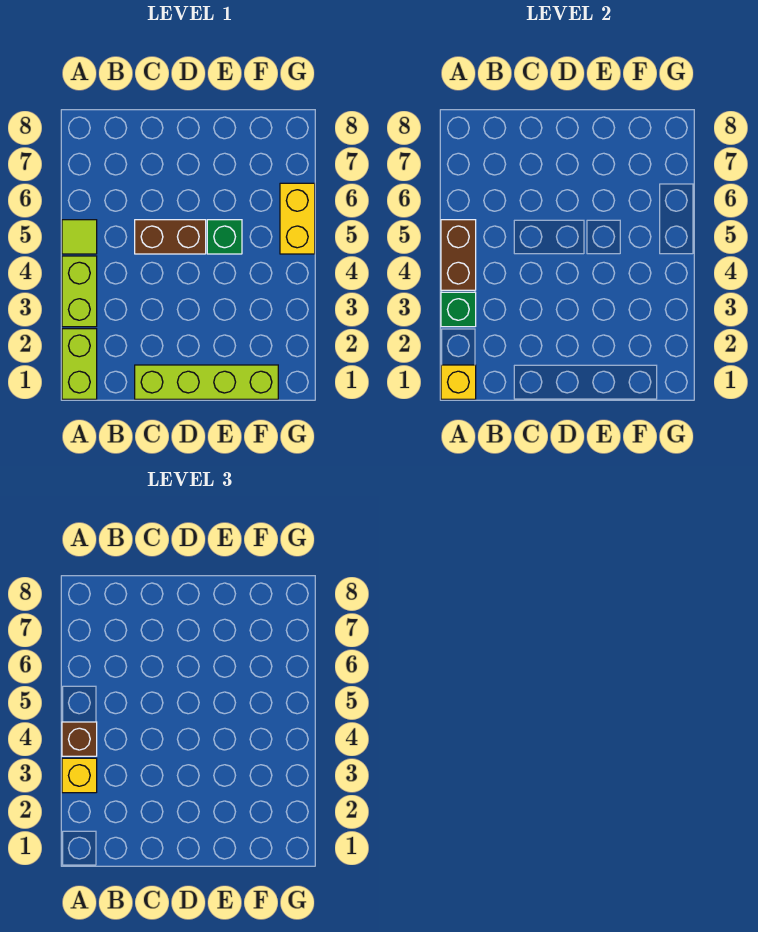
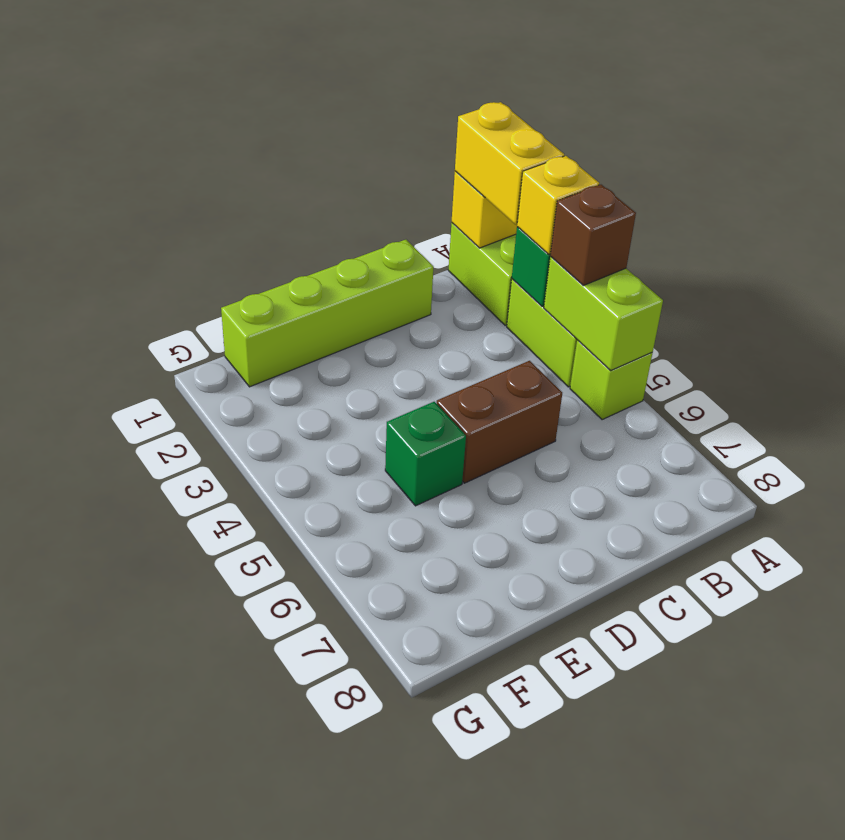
brown brick A4:A5 level 2 -> lime brick A4:A5 level 2
lime tile A5 level 1 -> lime brick A5 level 1
yellow brick G5:G6 level 1 -> yellow brick A1:A2 level 3

